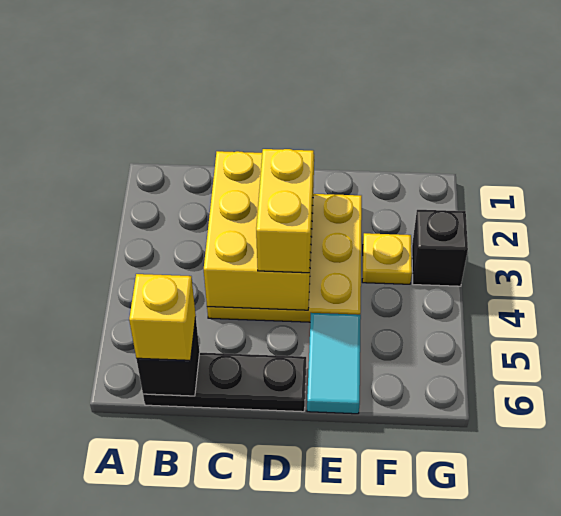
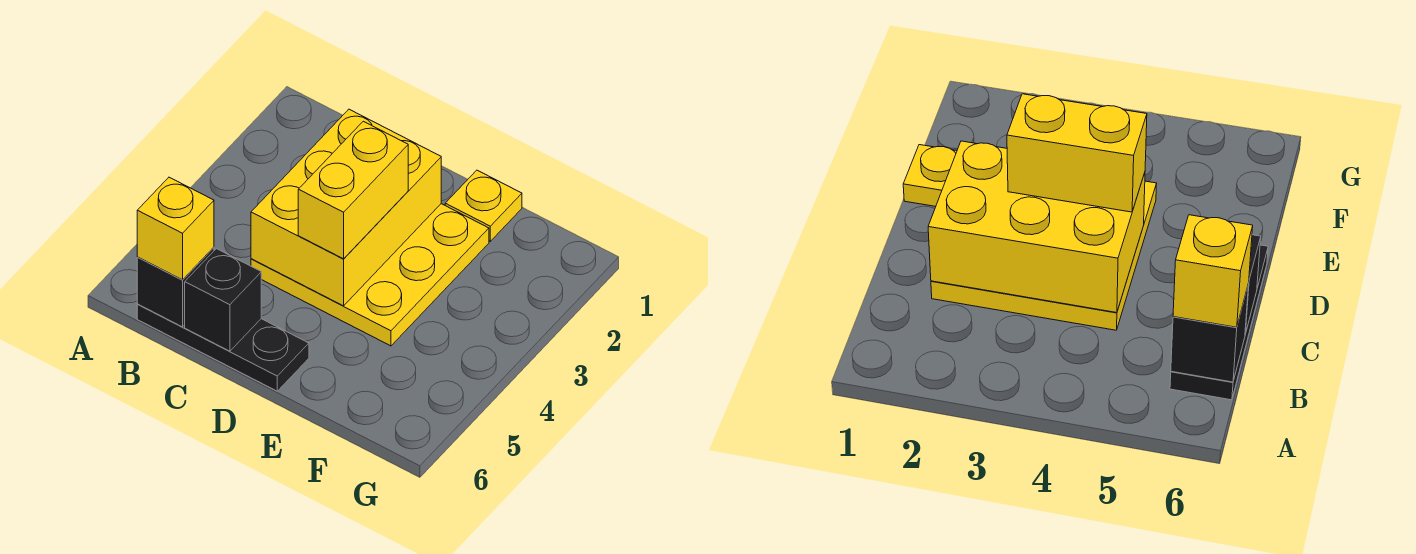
cyan tile E5:E6 level 1 -> none
yellow plate F3 level 1 -> yellow plate E1 level 1
black brick G3 level 1 -> black brick C6 level 2

